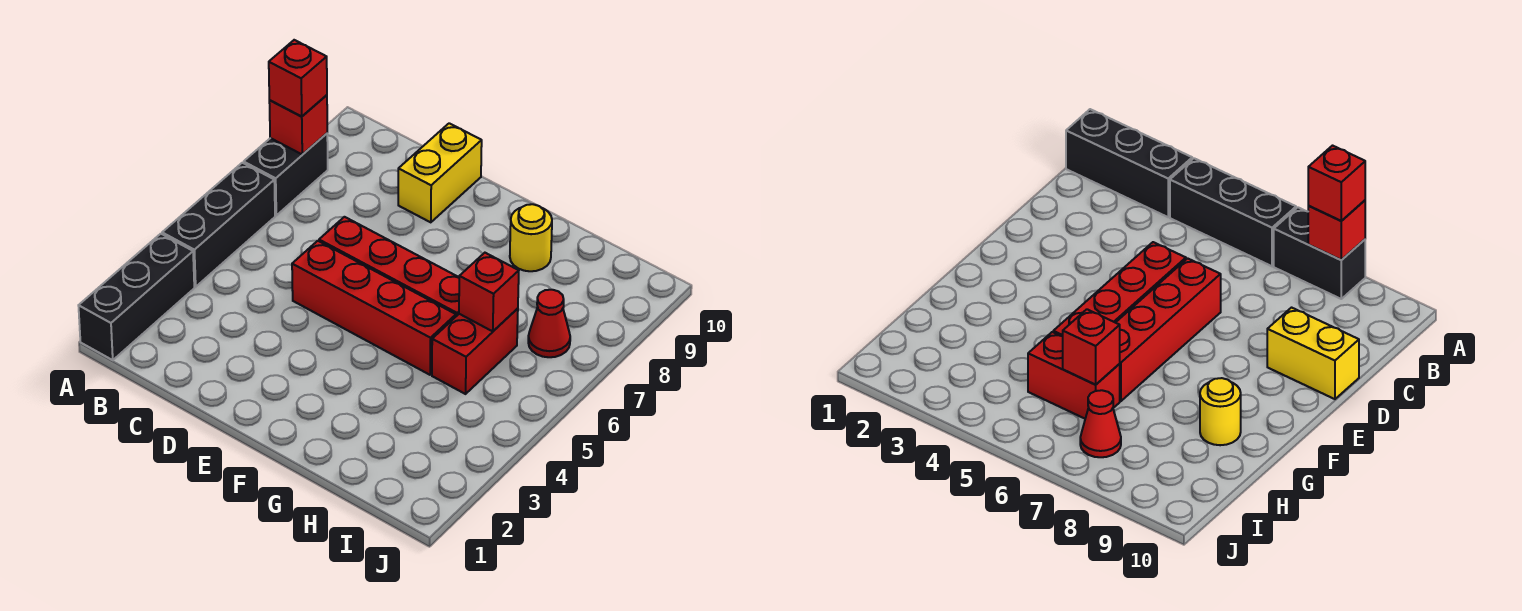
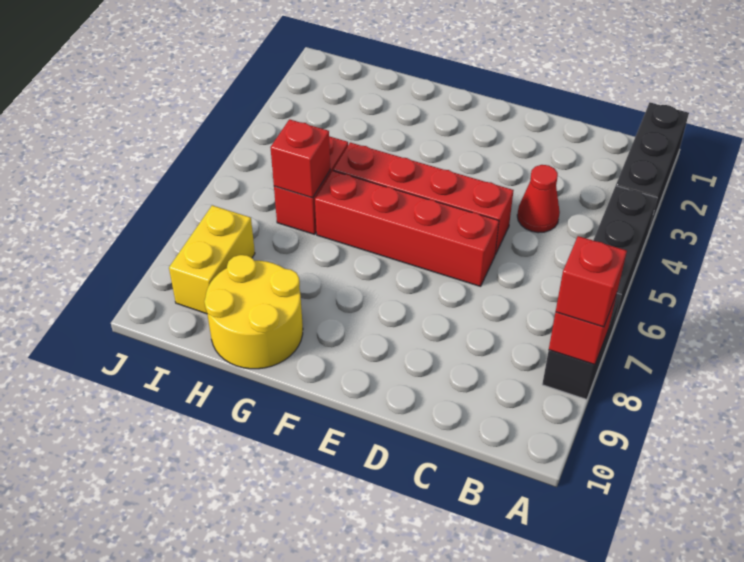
yellow brick D9:D10 level 1 -> yellow brick I8:I9 level 1
yellow round brick G9 level 1 -> yellow round brick G9:H10 level 1
red cone I7 level 1 -> red cone C4 level 1

